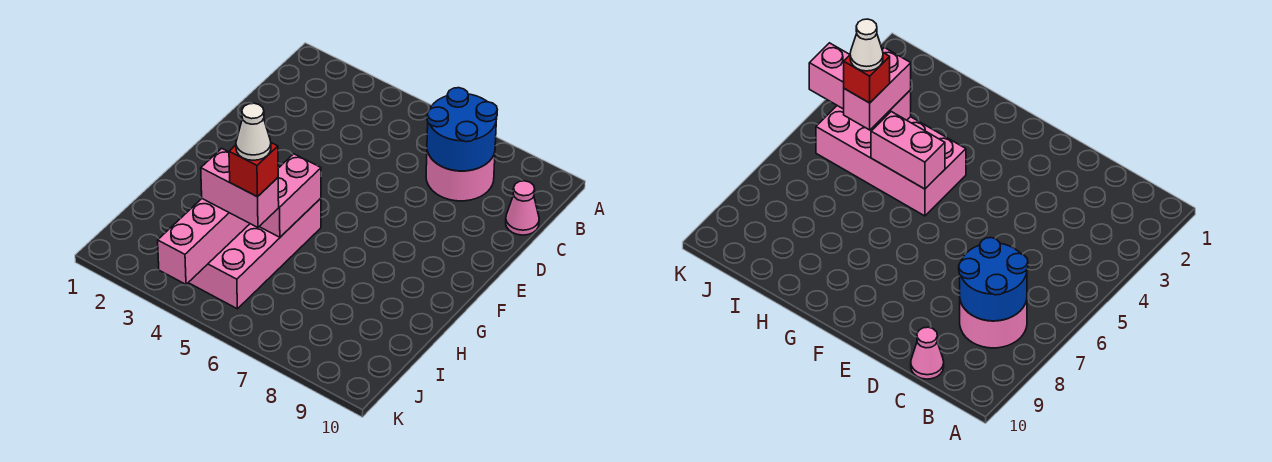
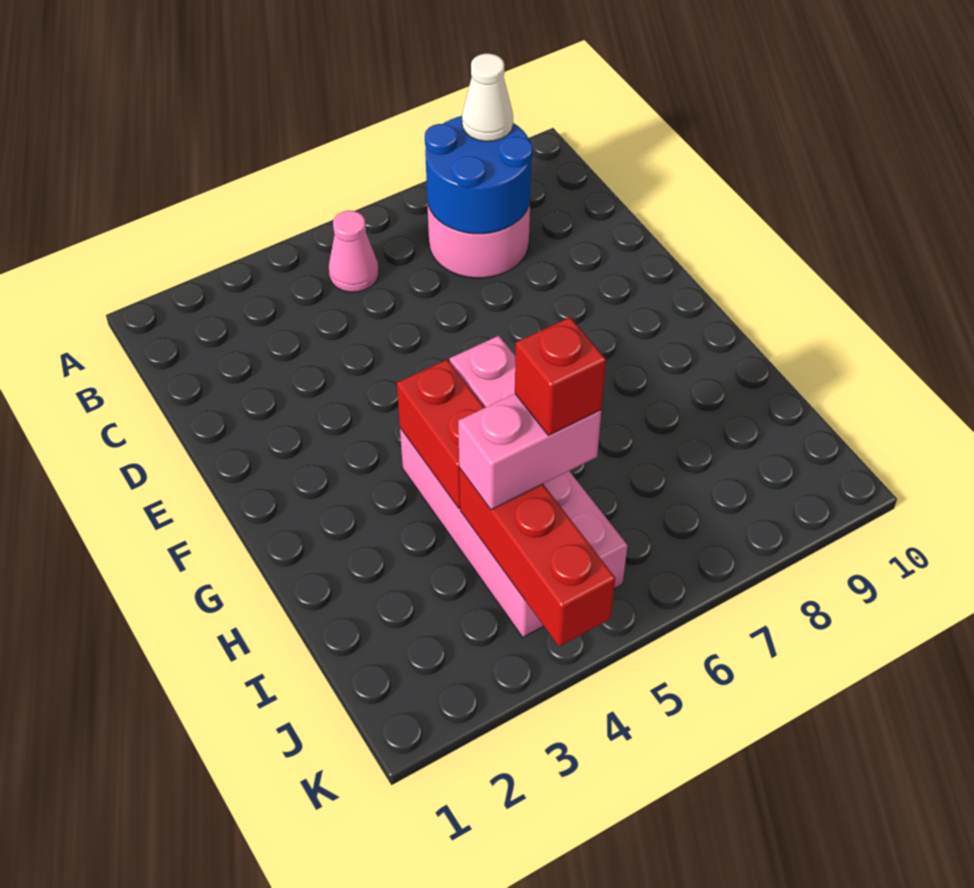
pink cone C10 level 1 -> pink cone B5 level 1
none -> red brick G4:H4 level 2
pink brick I4:K4 level 2 -> red brick I4:K4 level 2
white cone I5 level 5 -> white cone B8 level 3

